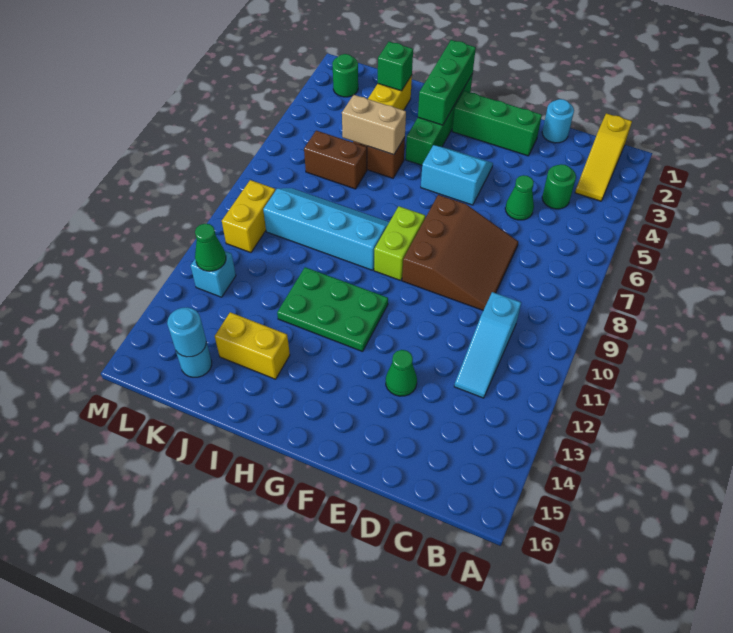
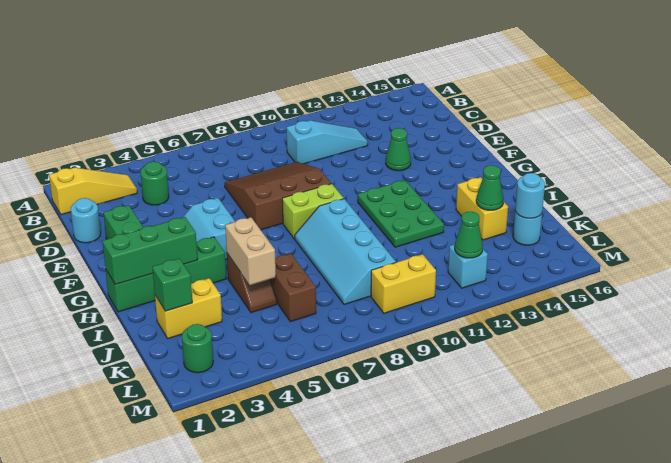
green cone D5 level 1 -> green cone J14 level 2

